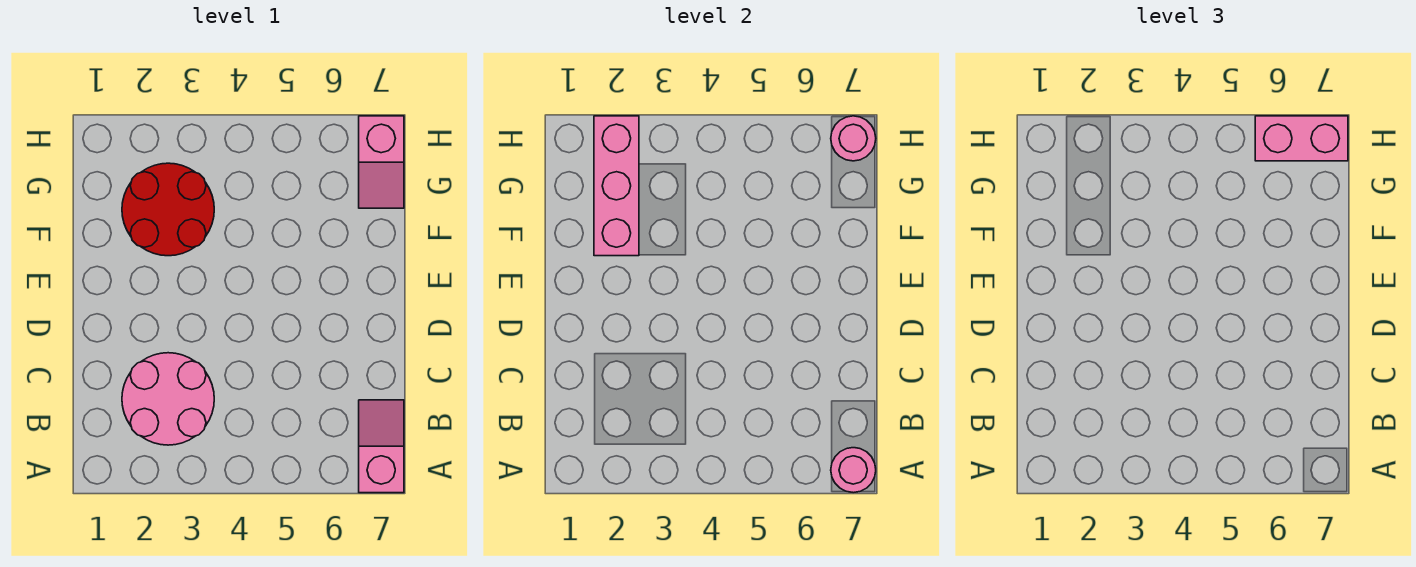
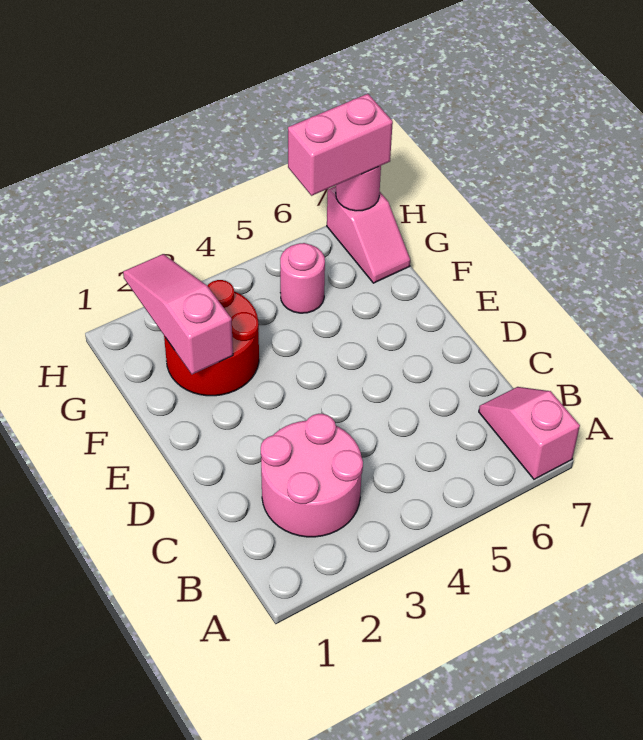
pink round brick A7 level 2 -> pink round brick G5 level 1
pink brick F2:H2 level 2 -> pink slope F2:H2 level 2 top F

